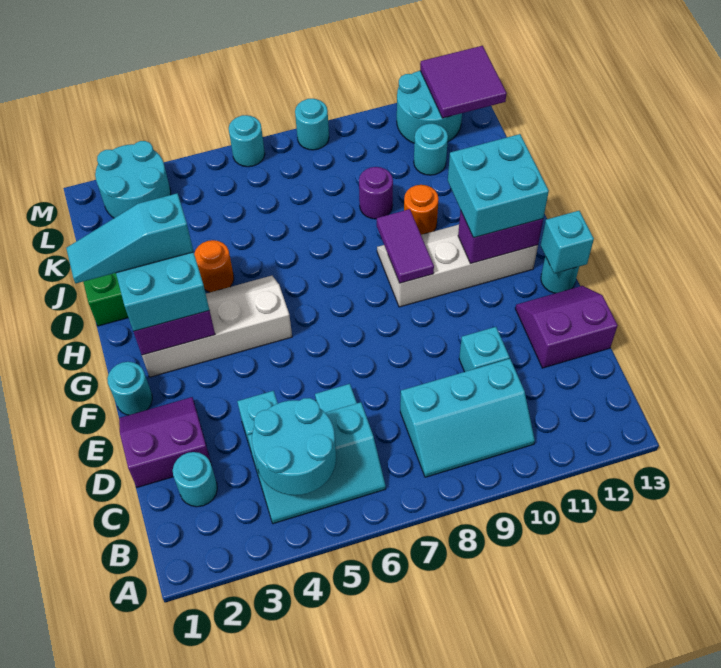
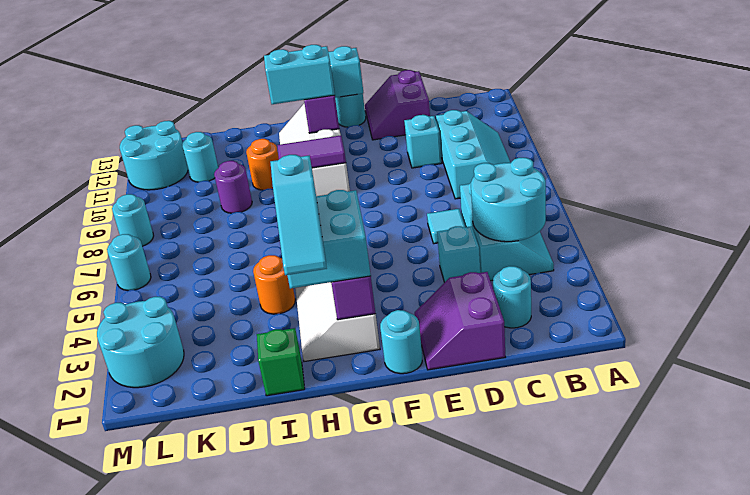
cyan brick G11:H12 level 3 -> cyan brick G11:H11 level 3
purple tile L12:M13 level 2 -> none

